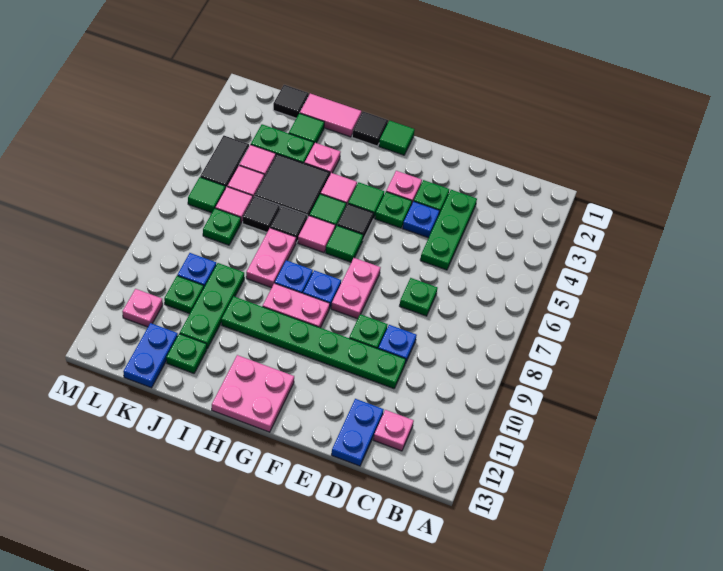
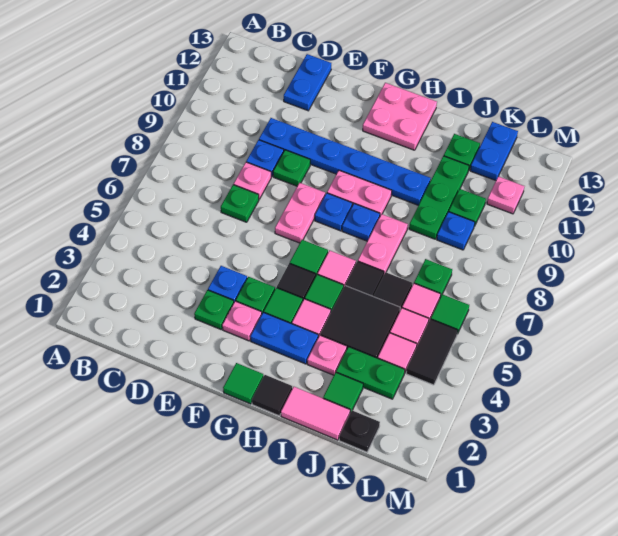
pink plate C12 level 1 -> pink plate D8 level 1
green plate D3:D5 level 1 -> none
green plate D10:I10 level 1 -> blue plate D10:I10 level 1
none -> blue plate G3:H3 level 1
black tile K1 level 1 -> black plate K1 level 1

